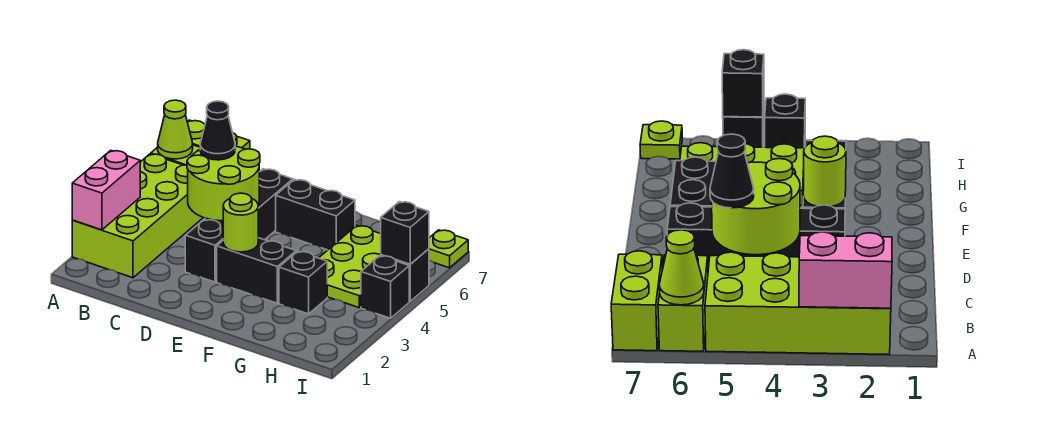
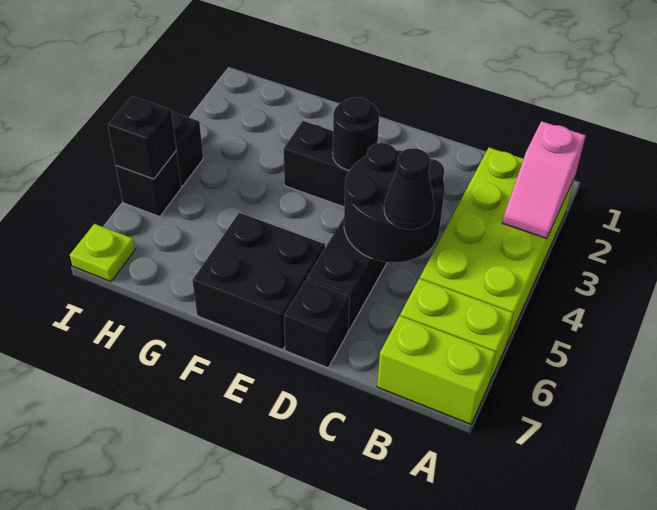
pink brick A2:A3 level 2 -> pink slope A2:A3 level 2 top 2
lime cone A6 level 2 -> none
lime round brick C4:D5 level 2 -> black round brick C4:D5 level 2
lime round brick E3 level 2 -> black round brick E3 level 2
black brick E6:F6 level 1 -> black brick E6:F7 level 1
black brick G3 level 1 -> black brick D7 level 1
lime plate G4:H6 level 1 -> none

